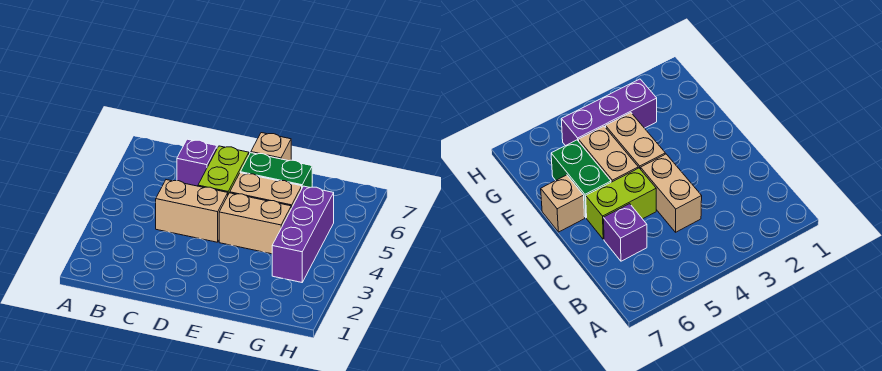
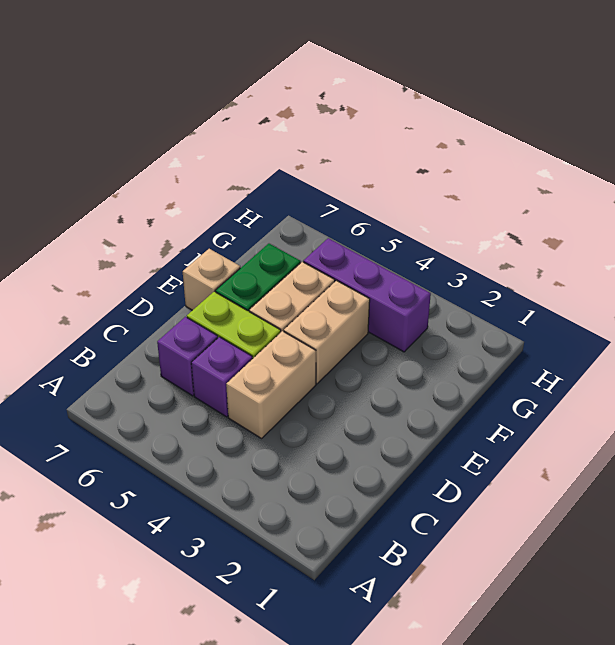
none -> purple brick C5 level 1

